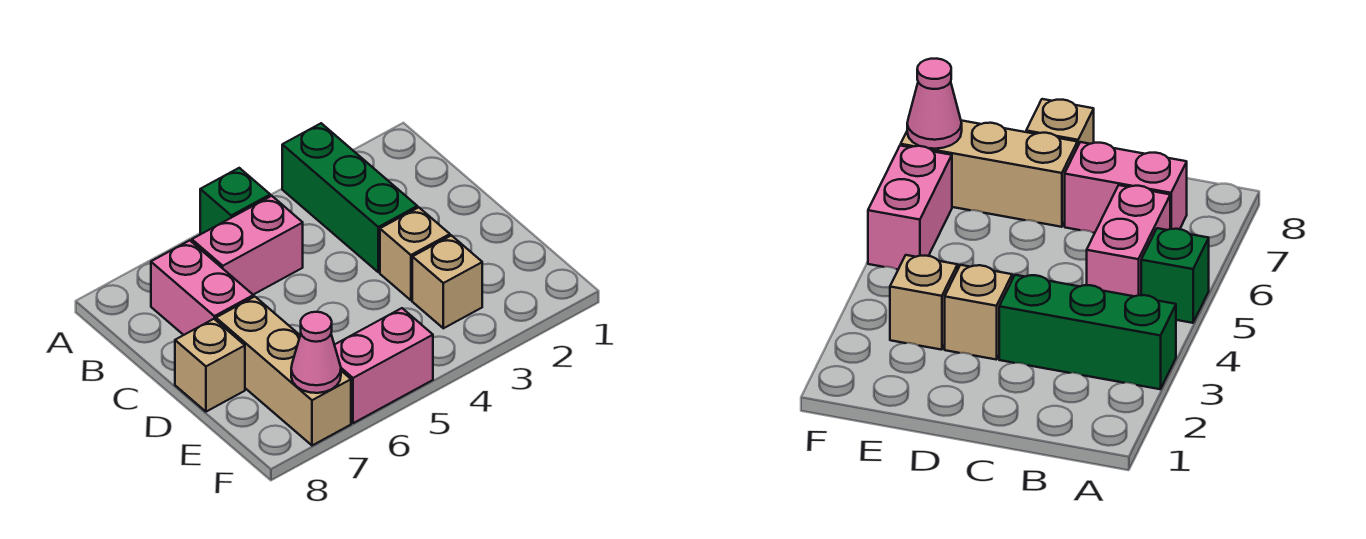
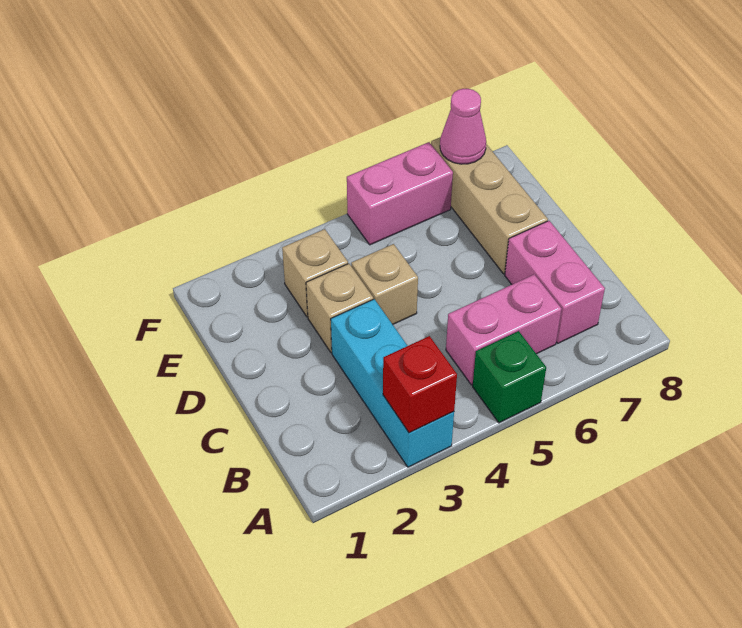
green brick A3:C3 level 1 -> cyan brick A3:C3 level 1
none -> red brick A3 level 2
tan brick D8 level 1 -> tan brick D4 level 1

